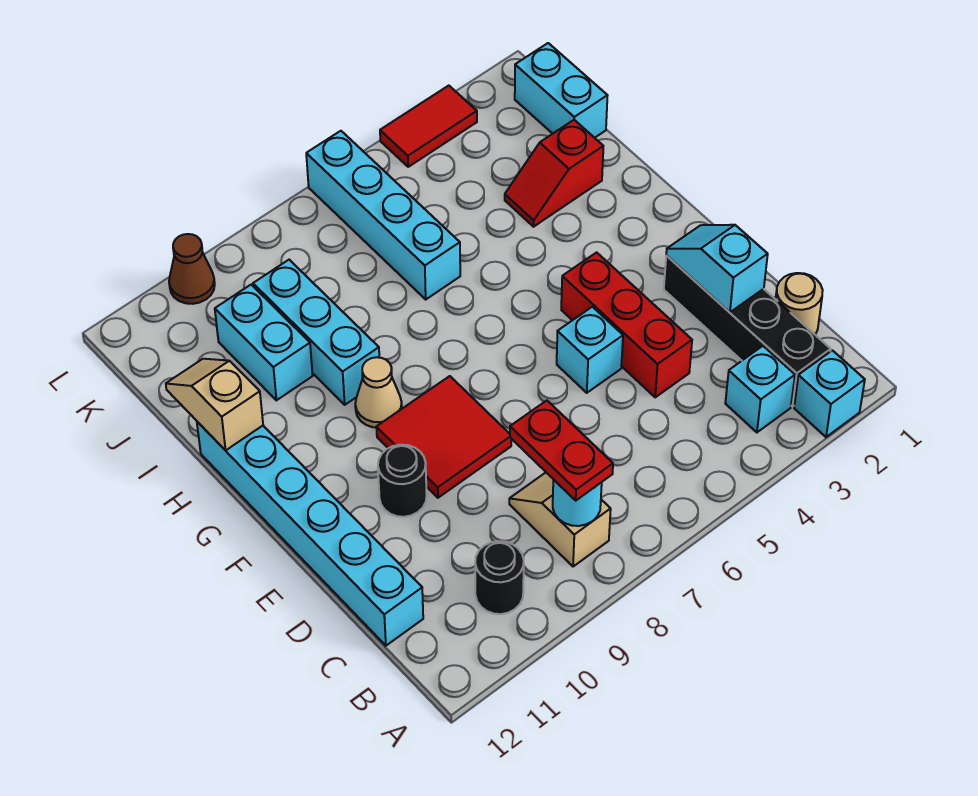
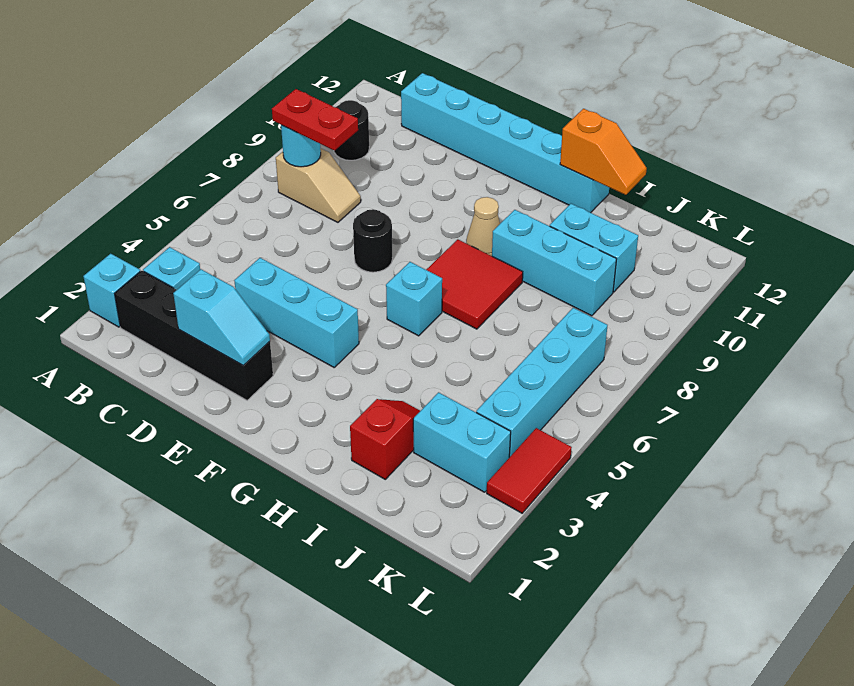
tan round brick C1 level 1 -> none
red brick D4:F4 level 1 -> cyan brick D4:F4 level 1
cyan brick E5 level 1 -> cyan brick G6 level 1
red tile E8:F9 level 1 -> red tile G7:H8 level 1
black round brick E10 level 1 -> black round brick E7 level 1
tan slope H12:I12 level 2 top H -> orange slope H12:I12 level 2 top H
cyan brick I6:L6 level 1 -> cyan brick K4:K7 level 1
cyan brick J1:K1 level 1 -> cyan brick J3:K3 level 1
brown cone L10 level 1 -> none

